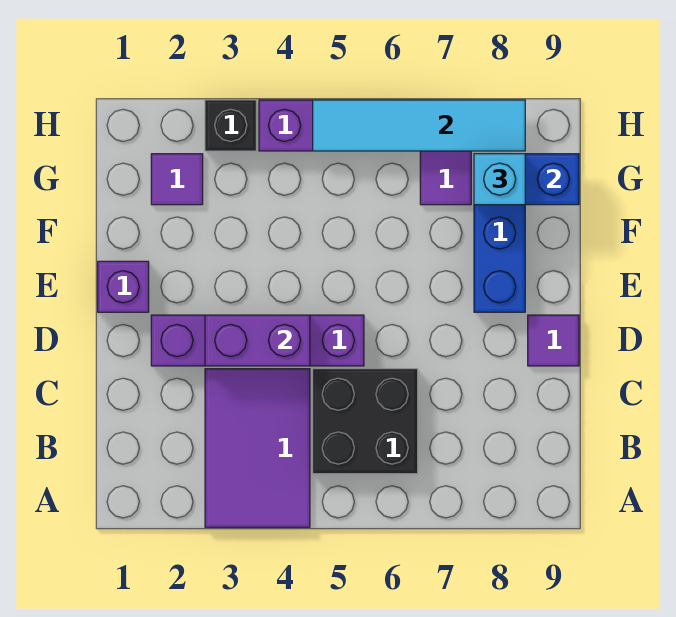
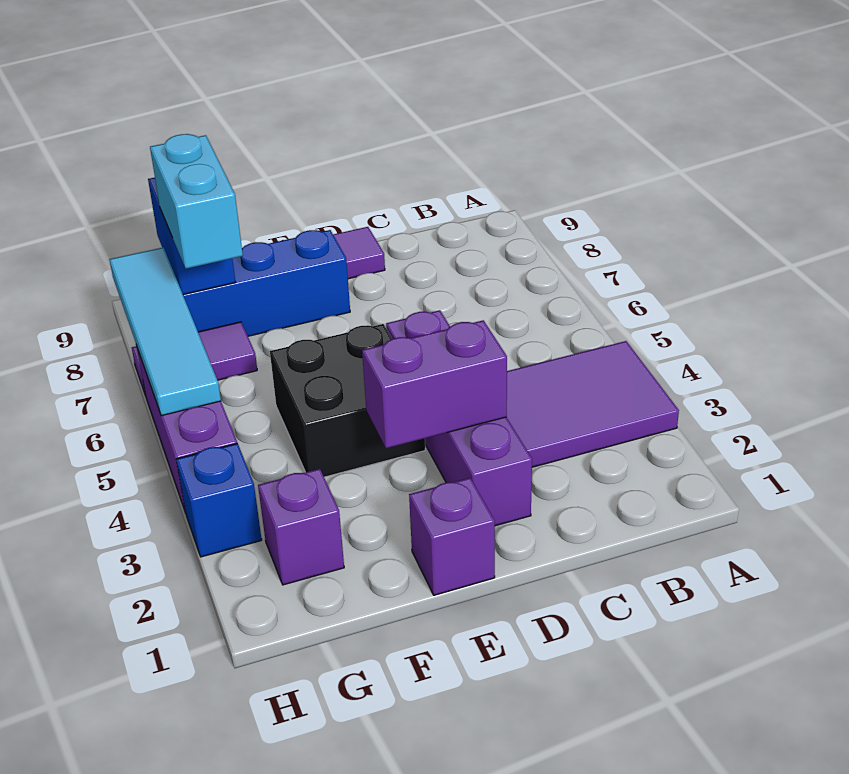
black brick B5:C6 level 1 -> black brick E4:F5 level 1
purple brick D3:D4 level 2 -> purple brick D3:E3 level 2
purple tile G2 level 1 -> purple brick G2 level 1
cyan brick G8 level 3 -> cyan brick G7:G8 level 3
black brick H3 level 1 -> blue brick H3 level 1

